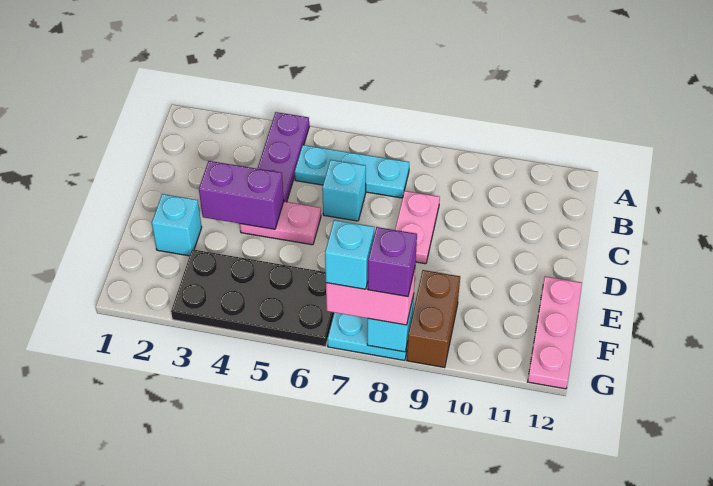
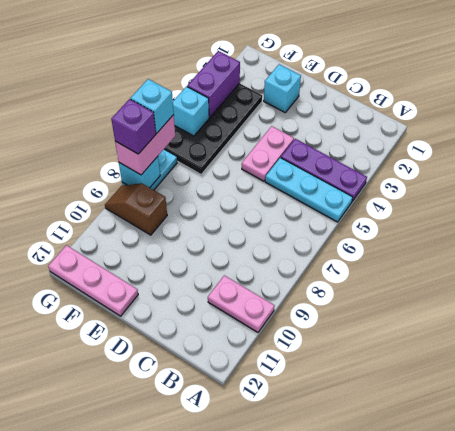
cyan plate B5:B7 level 1 -> cyan plate A5:C5 level 1
cyan brick C6 level 1 -> cyan brick G5 level 2
pink plate C8:D8 level 1 -> pink plate A10:B10 level 1
purple brick D3:D4 level 2 -> purple brick G3:G4 level 2
brown brick F9:G9 level 1 -> brown slope F9:G9 level 1 top F

